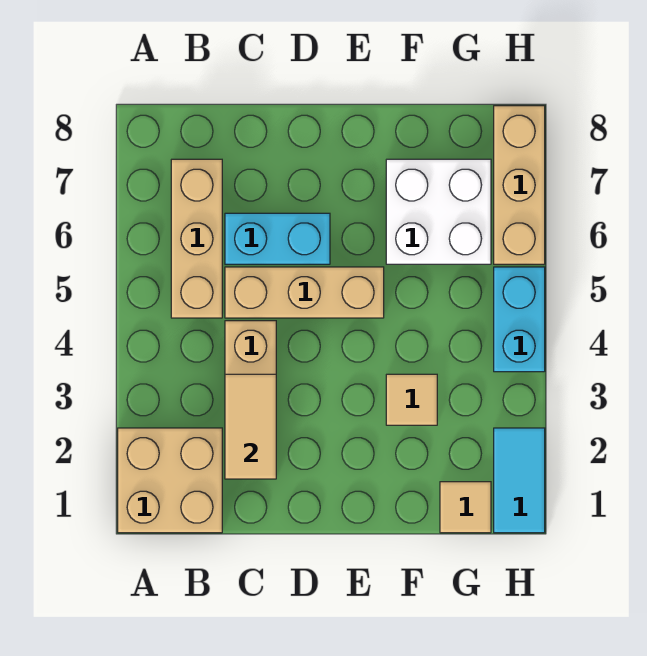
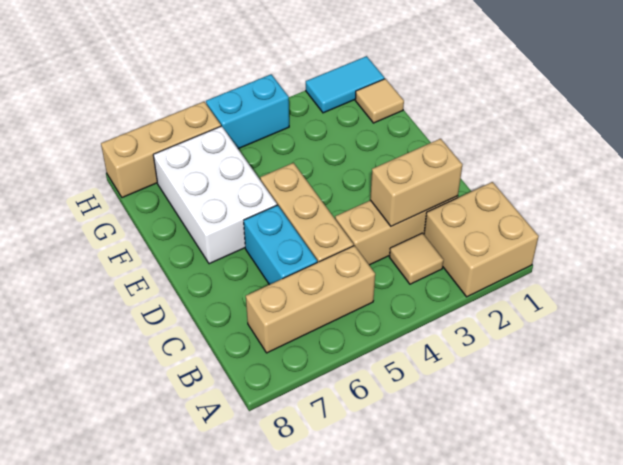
tan tile C2:C3 level 2 -> tan brick C2:C3 level 2
tan tile F3 level 1 -> tan tile B3 level 1
white brick F6:G7 level 1 -> white brick E6:G7 level 1

